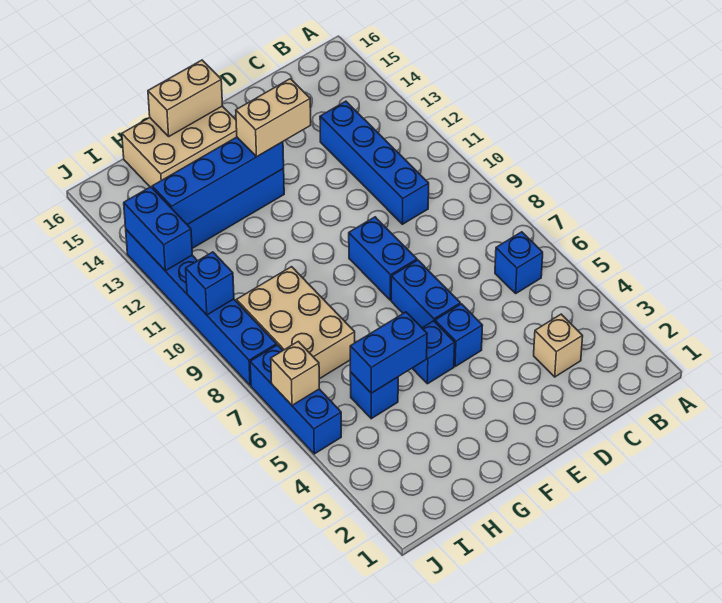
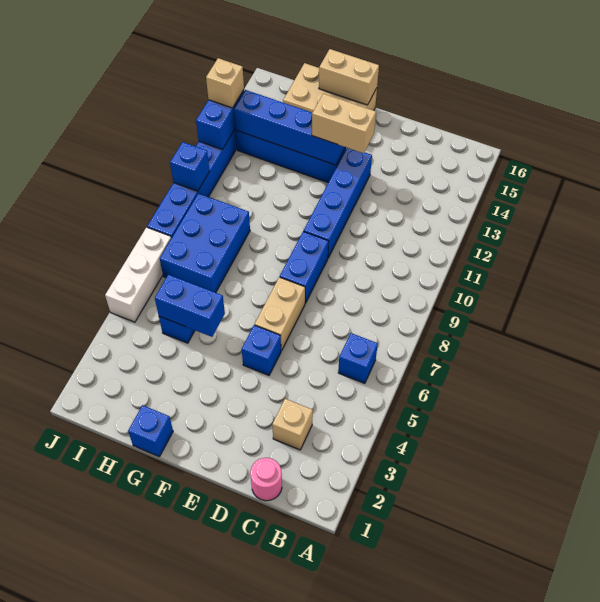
none -> pink round brick C1 level 1
blue brick C10:C13 level 1 -> blue brick E10:E13 level 1
blue brick E6:E7 level 1 -> tan brick E6:E7 level 1
blue brick F5 level 1 -> blue brick G1 level 1
tan brick H7:I9 level 1 -> blue brick H7:I9 level 1
blue brick J5:J7 level 1 -> white brick J5:J7 level 1
tan brick J6 level 2 -> tan brick J13 level 3

